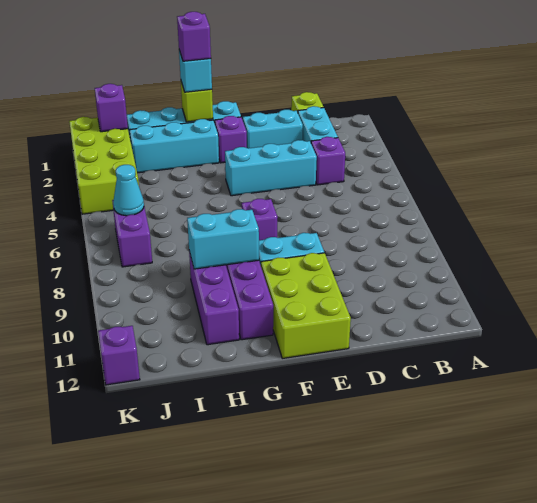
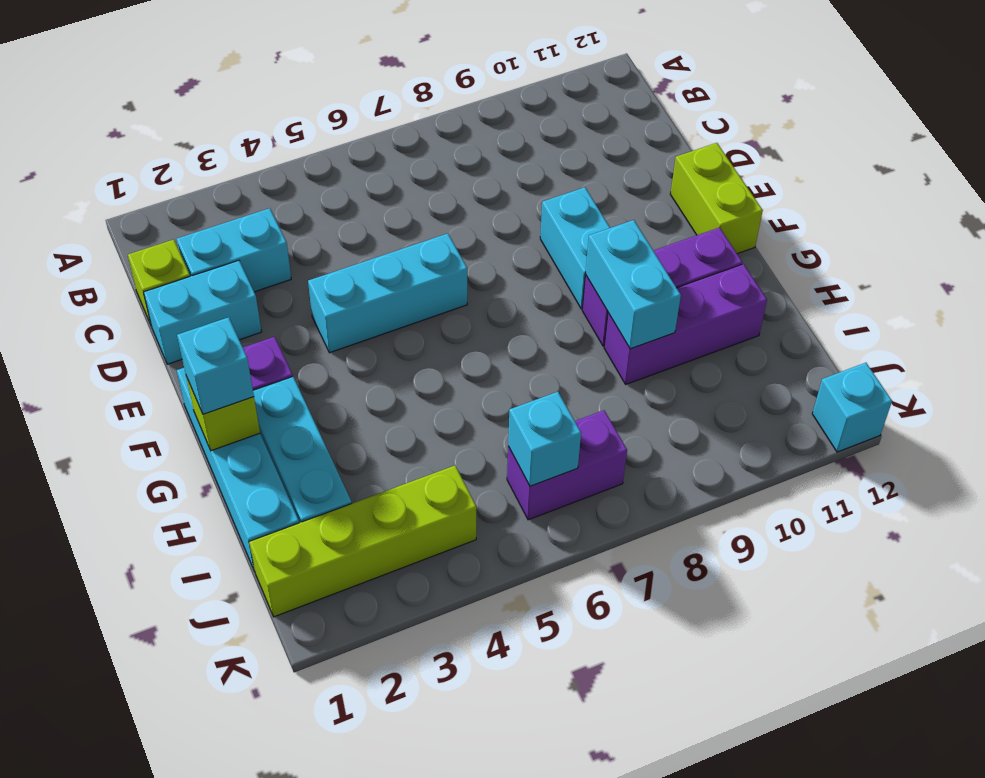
purple brick C4 level 1 -> none
cyan brick D2:E2 level 1 -> cyan brick D1:D2 level 1
cyan brick D4:F4 level 1 -> cyan brick E4:E6 level 1
lime brick E10:F12 level 1 -> lime brick E12:F12 level 1
purple brick F7 level 1 -> none
purple brick G1 level 4 -> none
lime brick J1:K4 level 1 -> lime brick J1:J4 level 1
purple brick J1 level 2 -> none
cyan cone J6 level 2 -> cyan brick J6 level 2
purple brick K12 level 1 -> cyan brick K12 level 1

